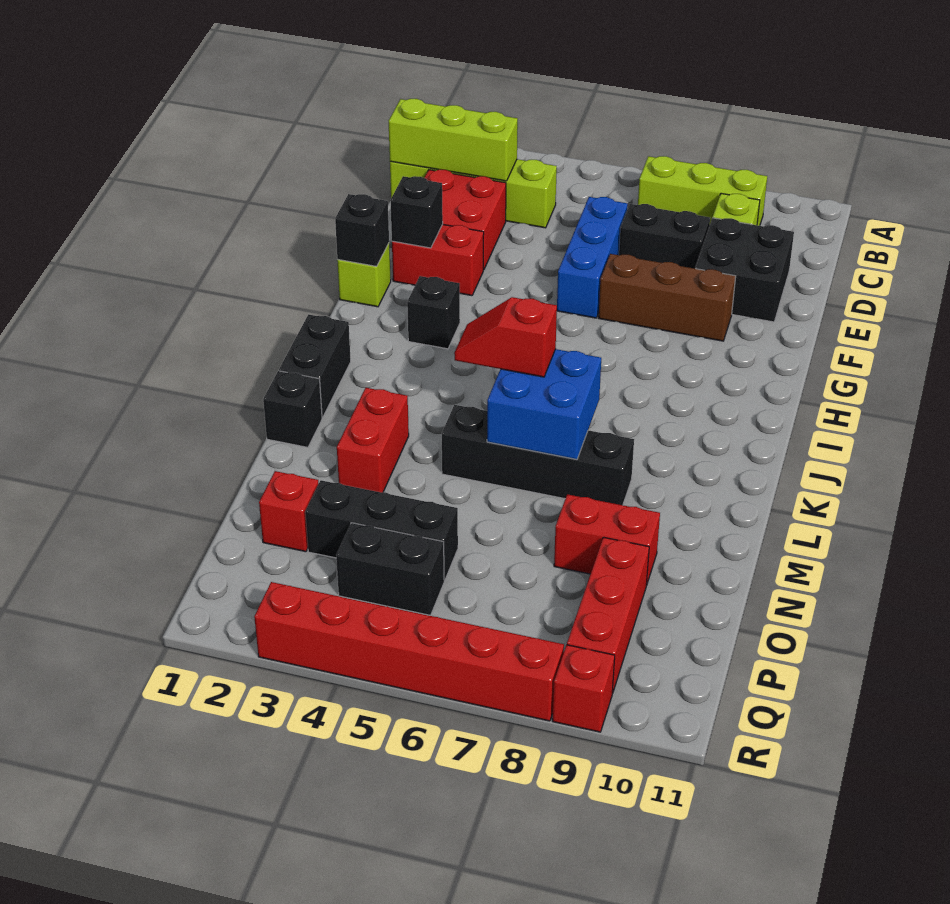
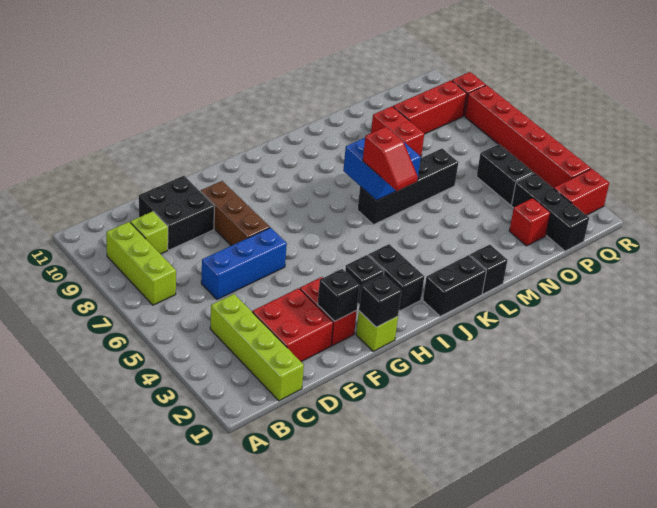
lime brick C1:C3 level 2 -> none
black brick D7:D8 level 1 -> black brick I2:I3 level 1
red brick L3:M3 level 1 -> red brick Q2:R2 level 1
black brick L5:L8 level 1 -> black brick K6:N6 level 1
black brick O3:O5 level 1 -> black brick P1:P3 level 1

